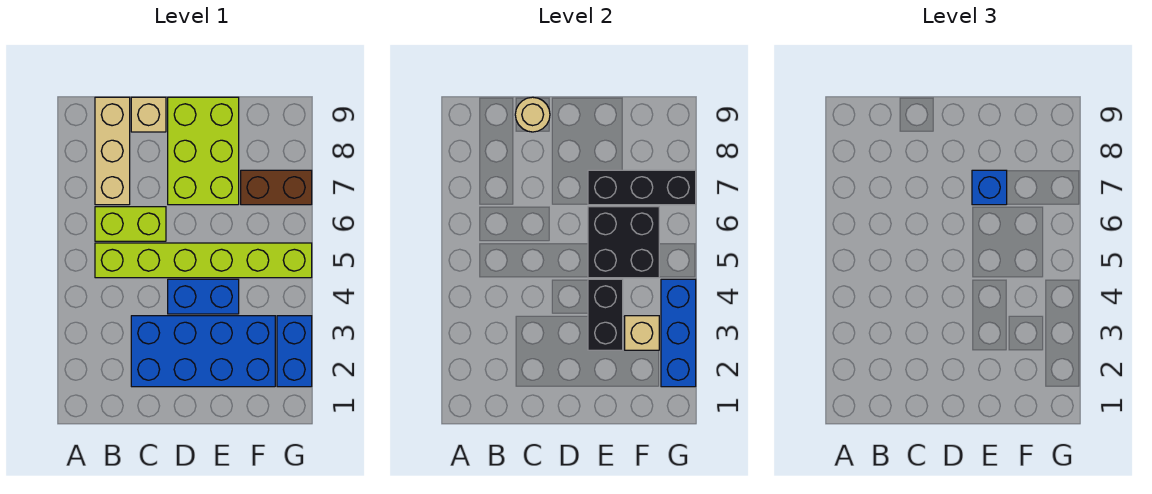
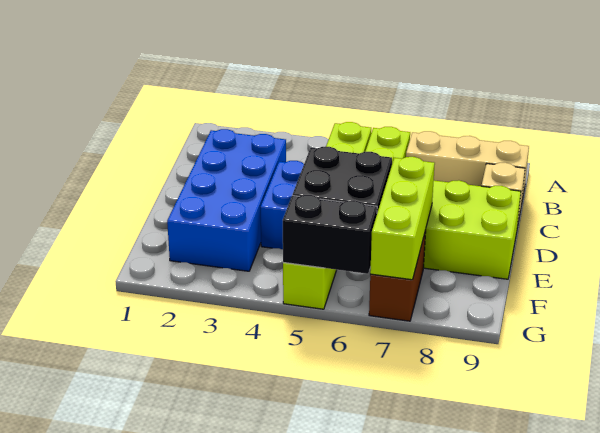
tan round brick C9 level 2 -> none
black brick E3:E4 level 2 -> black brick G5:G6 level 2
black brick E7:G7 level 2 -> lime brick E7:G7 level 2
blue brick E7 level 3 -> none
tan brick F3 level 2 -> none
blue brick G2:G3 level 1 -> none
blue brick G2:G4 level 2 -> none

